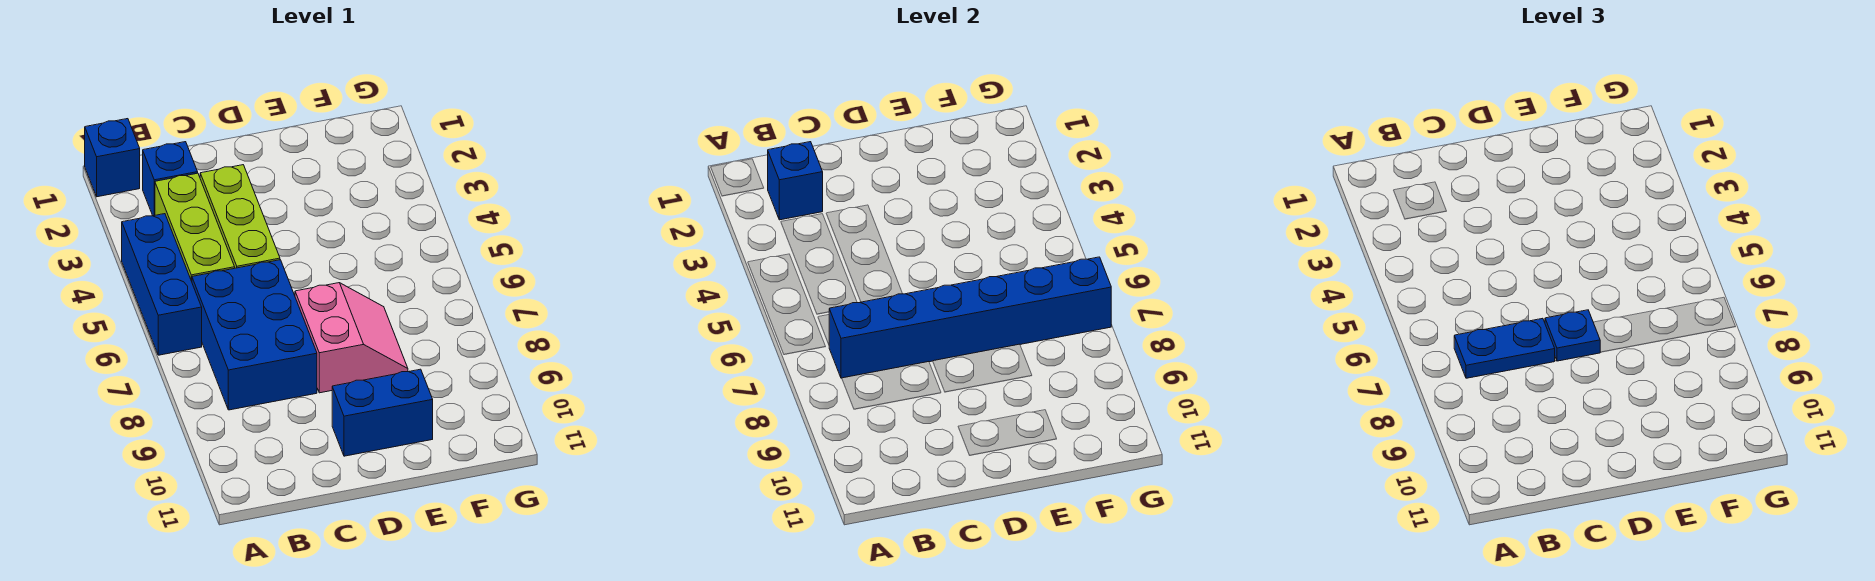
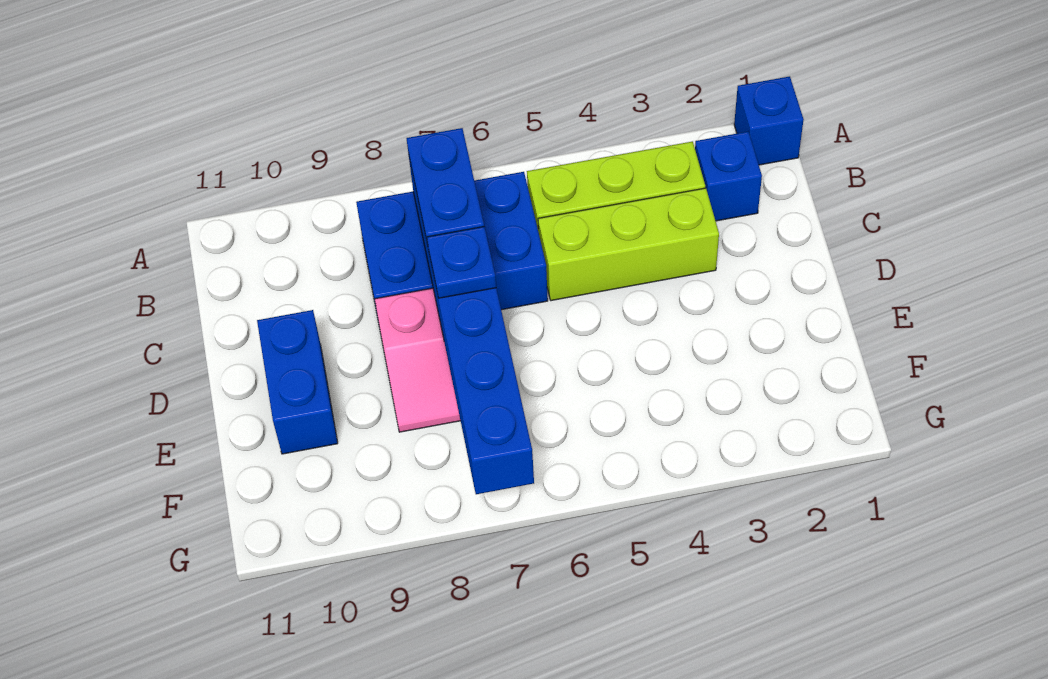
blue brick A4:A6 level 1 -> none
blue brick B2 level 2 -> none

